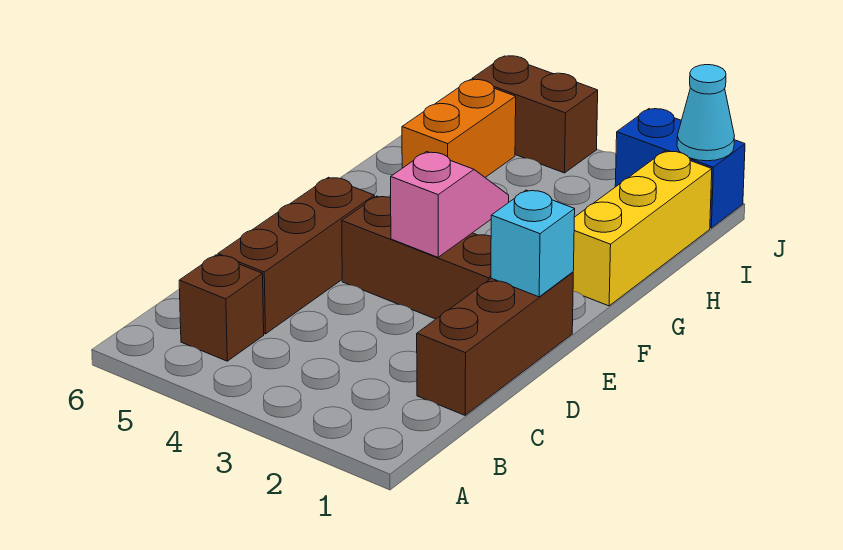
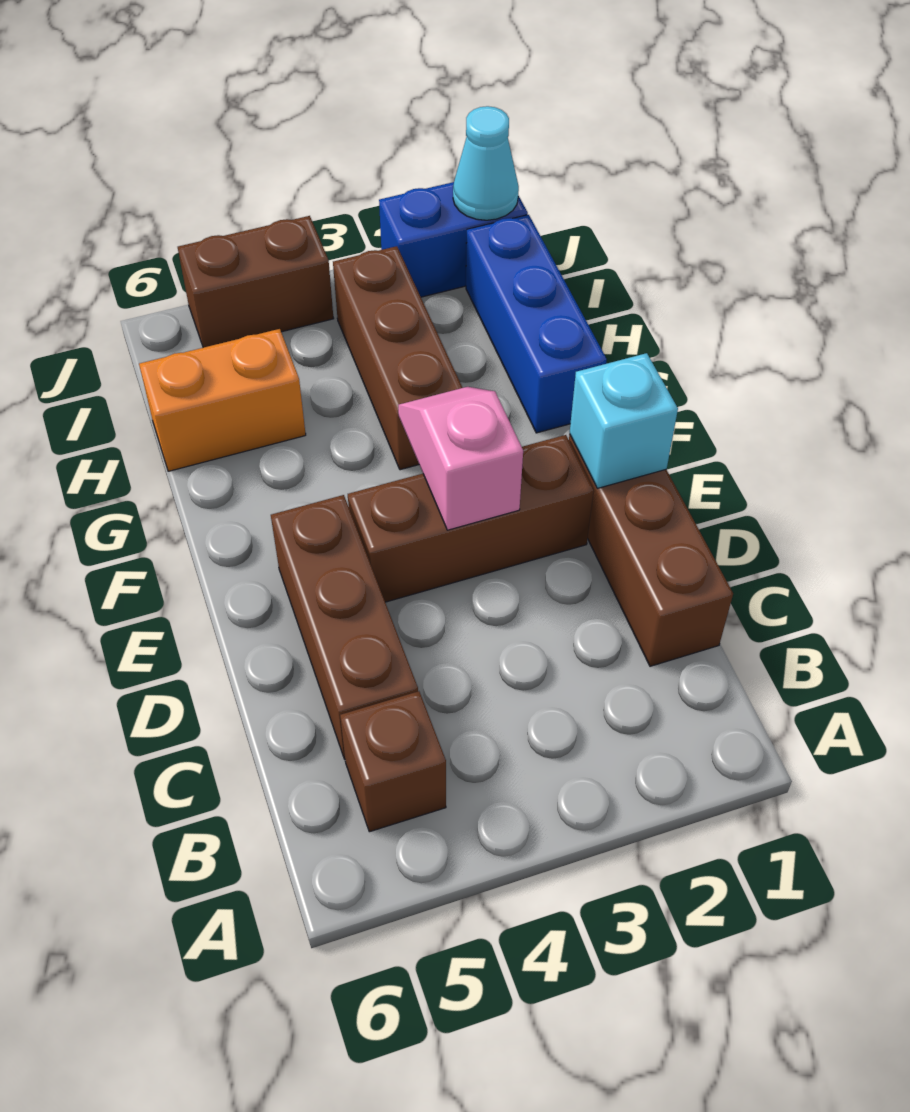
yellow brick G1:I1 level 1 -> blue brick G1:I1 level 1
none -> brown brick G3:I3 level 1
orange brick H5:I5 level 1 -> orange brick H5:H6 level 1

